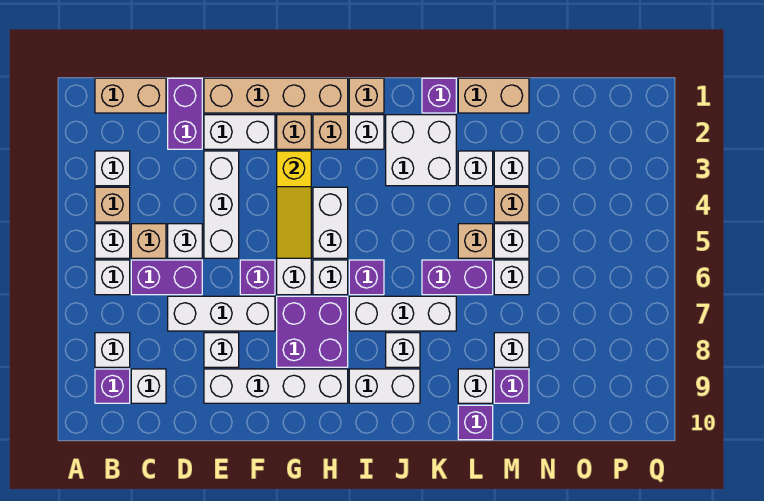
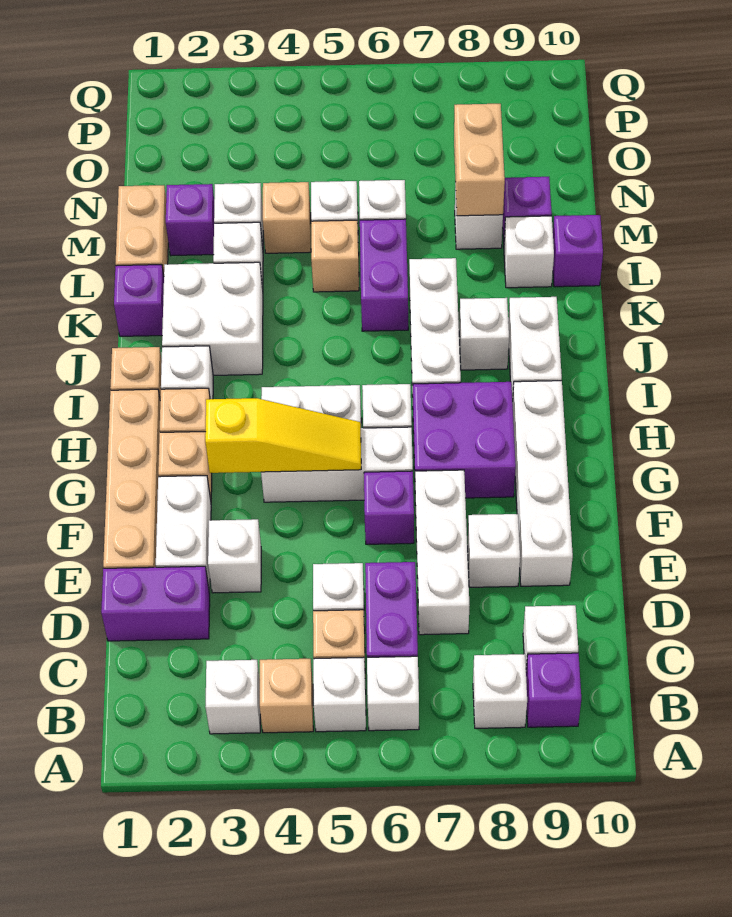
tan brick B1:C1 level 1 -> tan brick M8:N8 level 2
white brick E3:E5 level 1 -> white brick E3 level 1
purple brick I6 level 1 -> purple brick M2 level 1

